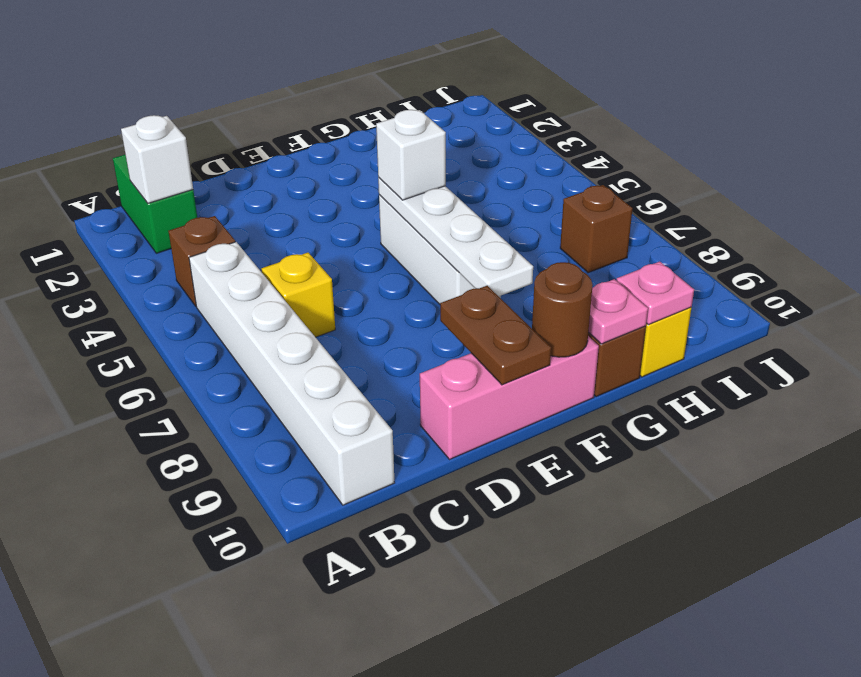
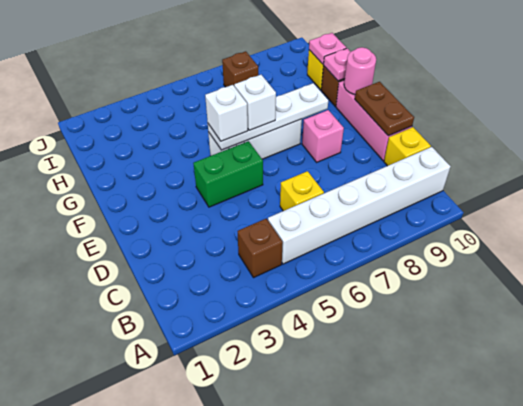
green brick B1:B2 level 1 -> green brick E4:E5 level 1
white brick B2 level 2 -> white brick F6 level 3
none -> yellow brick C10 level 1
none -> pink brick E8 level 1
brown plate E9:E10 level 2 -> brown plate D10:E10 level 2
brown round brick F10 level 2 -> pink round brick F10 level 2

